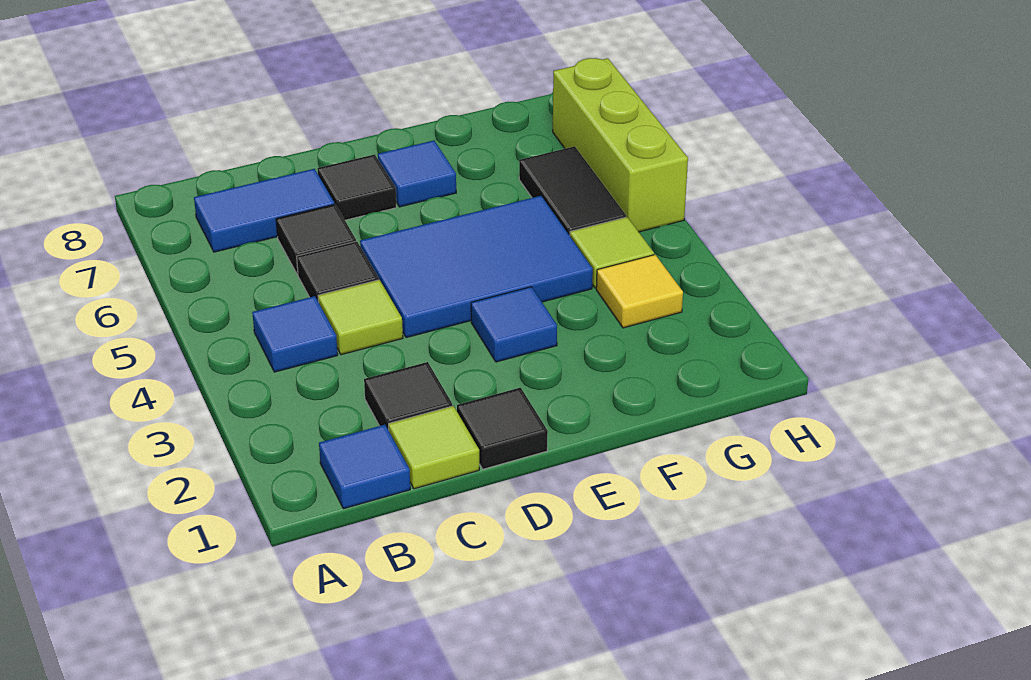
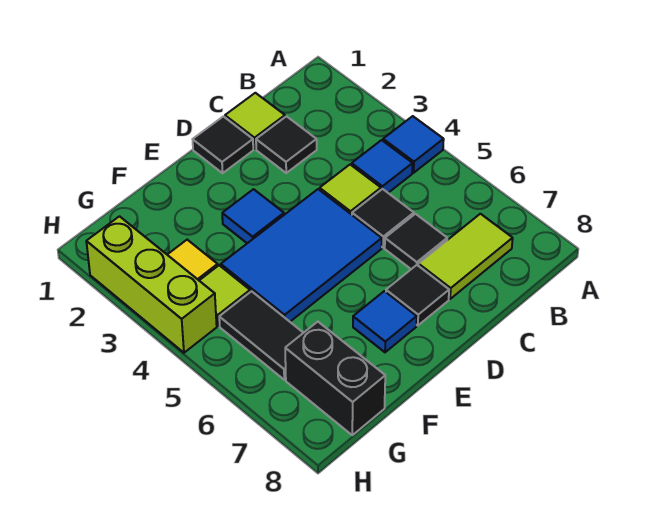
blue tile B1 level 1 -> blue tile A4 level 1
blue tile B7:C7 level 1 -> lime tile B7:C7 level 1
none -> black brick G7:G8 level 1
lime brick H5:H7 level 1 -> lime brick H2:H4 level 1

